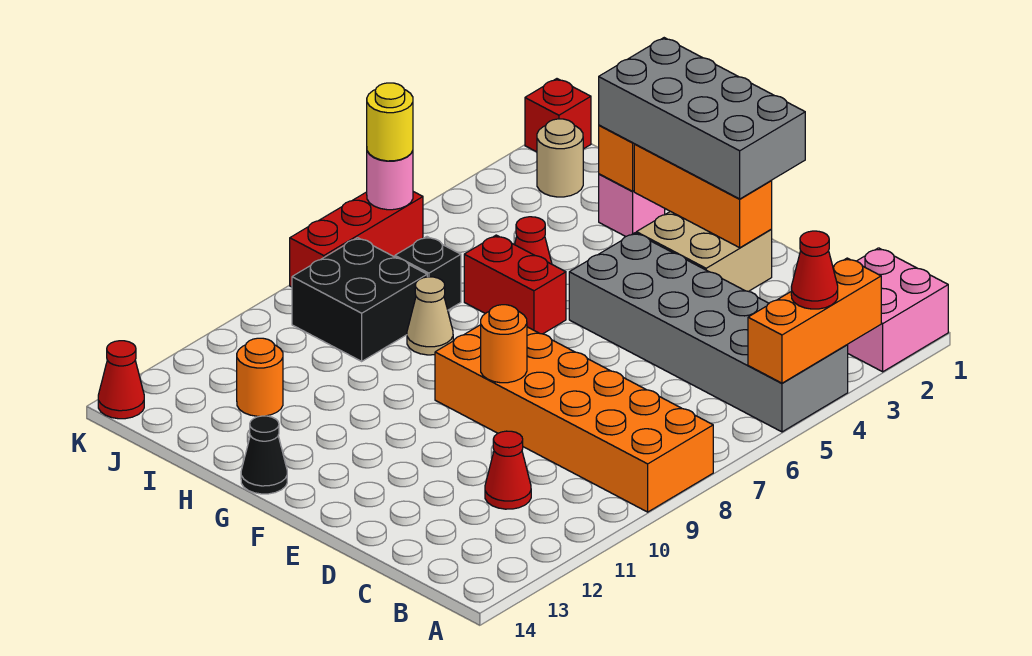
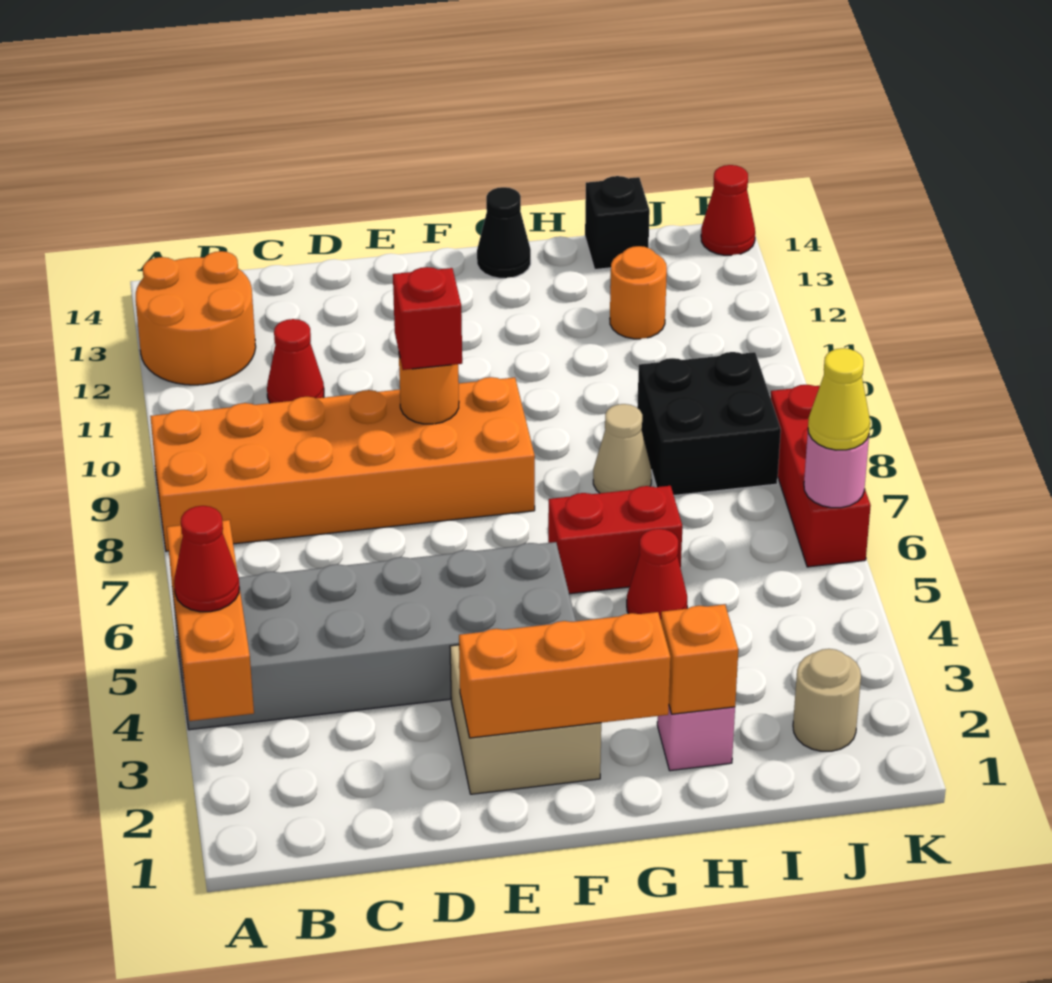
pink brick A1:B2 level 1 -> none
none -> orange round brick A12:B13 level 1
grey brick E1:H2 level 3 -> none
black brick I7 level 1 -> black brick I14 level 1
red brick K1 level 1 -> red brick E9 level 3
yellow round brick K6 level 3 -> yellow cone K6 level 3

